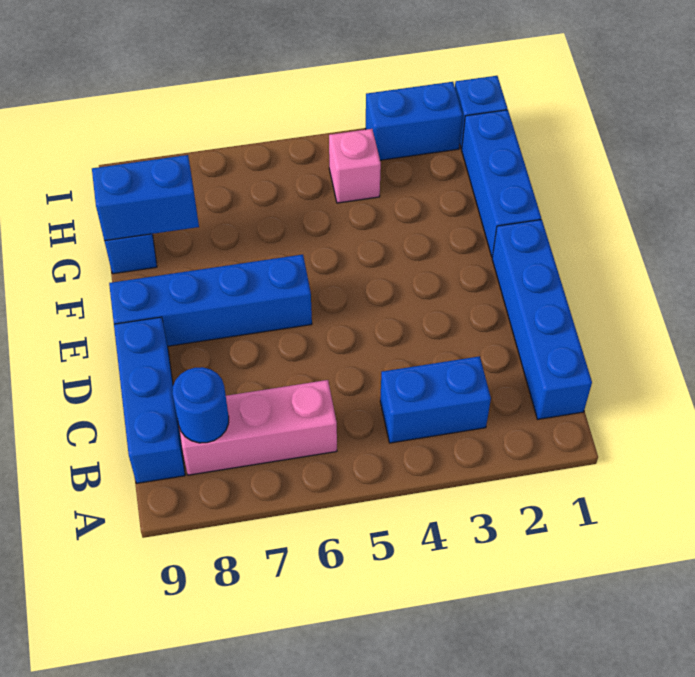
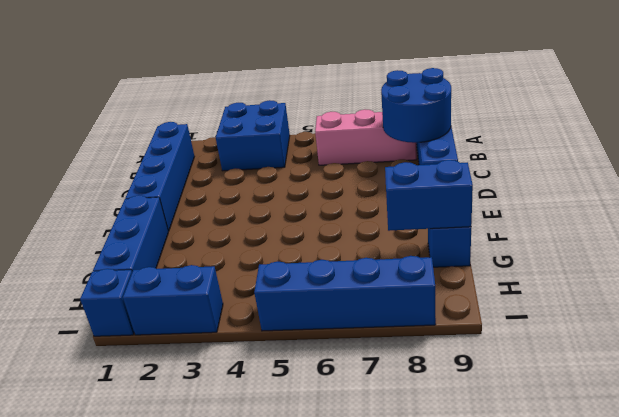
blue brick B3:B4 level 1 -> blue brick A3:B4 level 1
blue round brick B8 level 2 -> blue round brick B8:C9 level 2
blue brick E6:E9 level 1 -> blue brick I5:I8 level 1
pink brick H4 level 1 -> none

